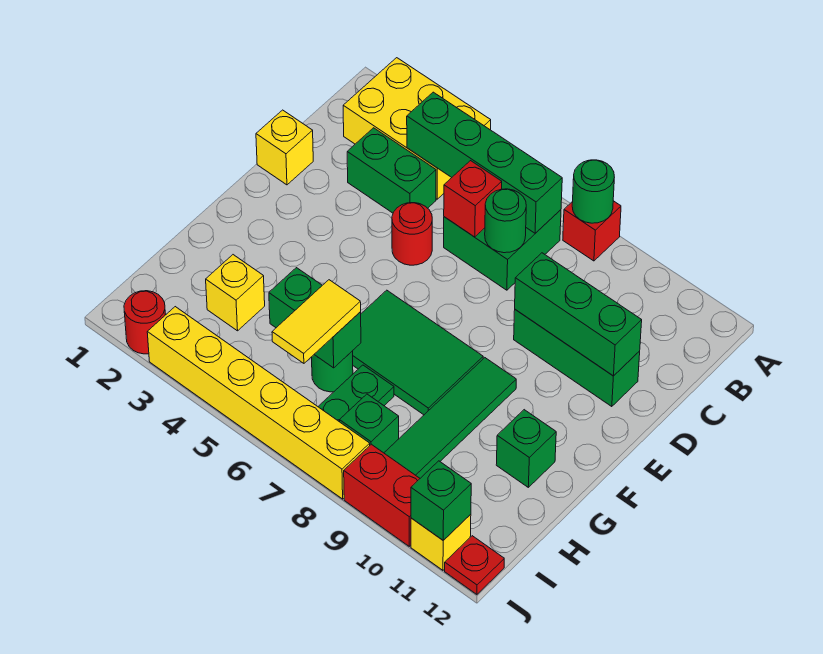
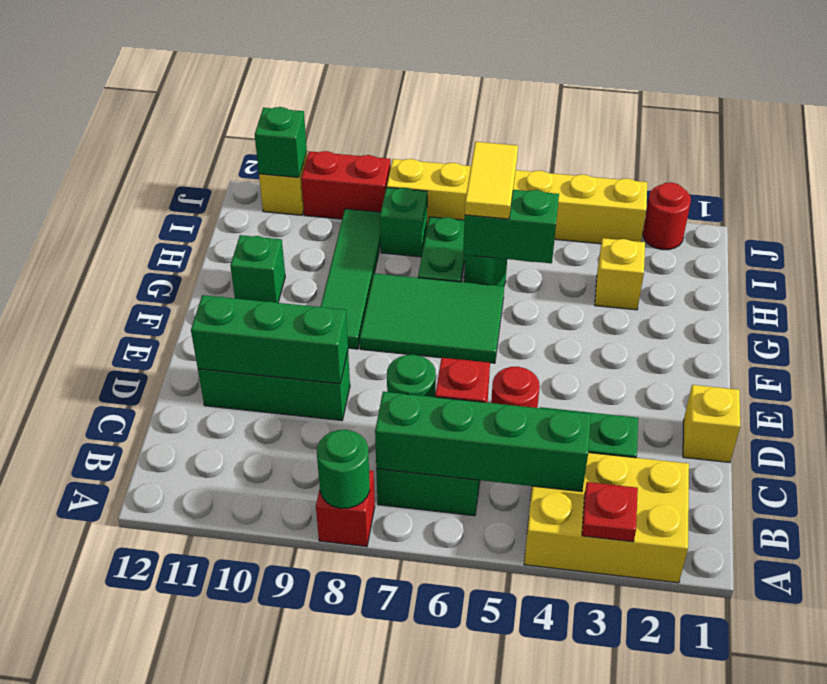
red plate J12 level 1 -> red plate A3 level 2

